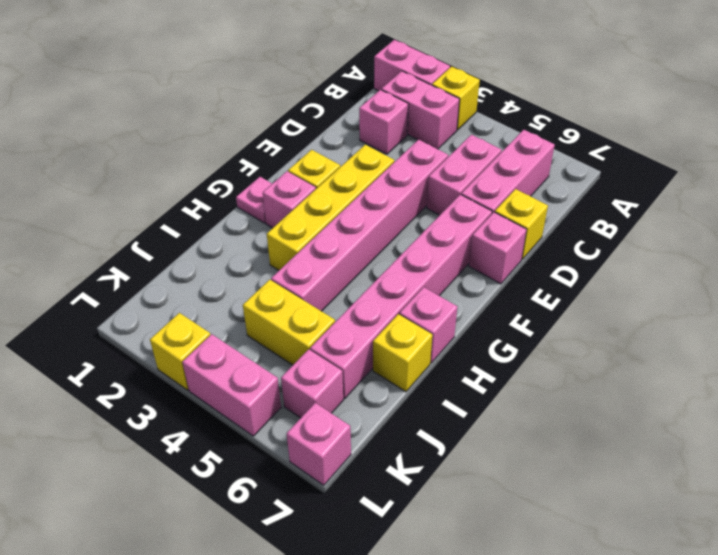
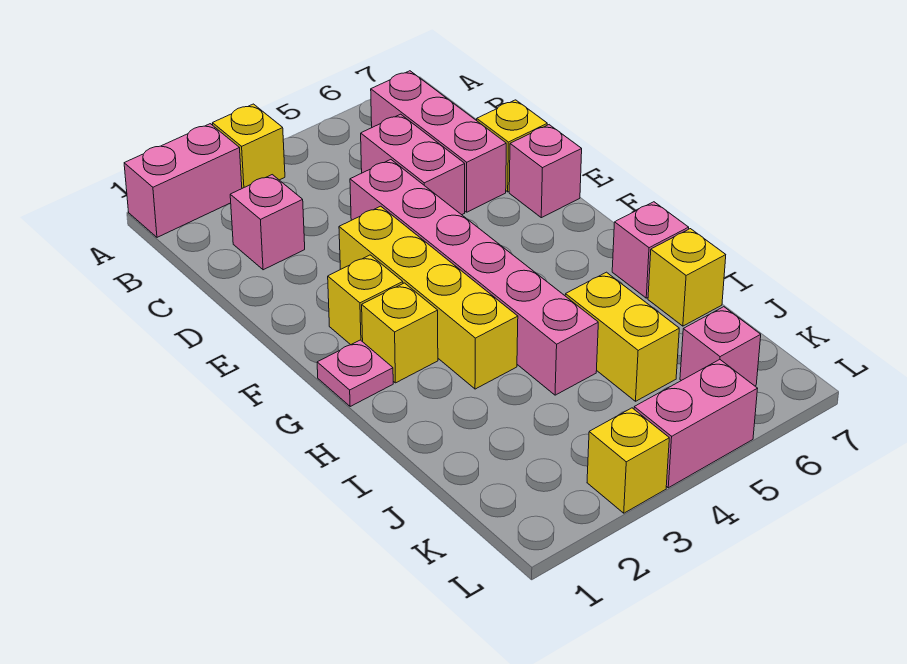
pink brick B2:B3 level 1 -> none
pink brick E6:J6 level 1 -> none
pink brick G2 level 1 -> yellow brick G2 level 1
yellow brick J4:J5 level 1 -> yellow brick I5:J5 level 1
pink brick L7 level 1 -> none

